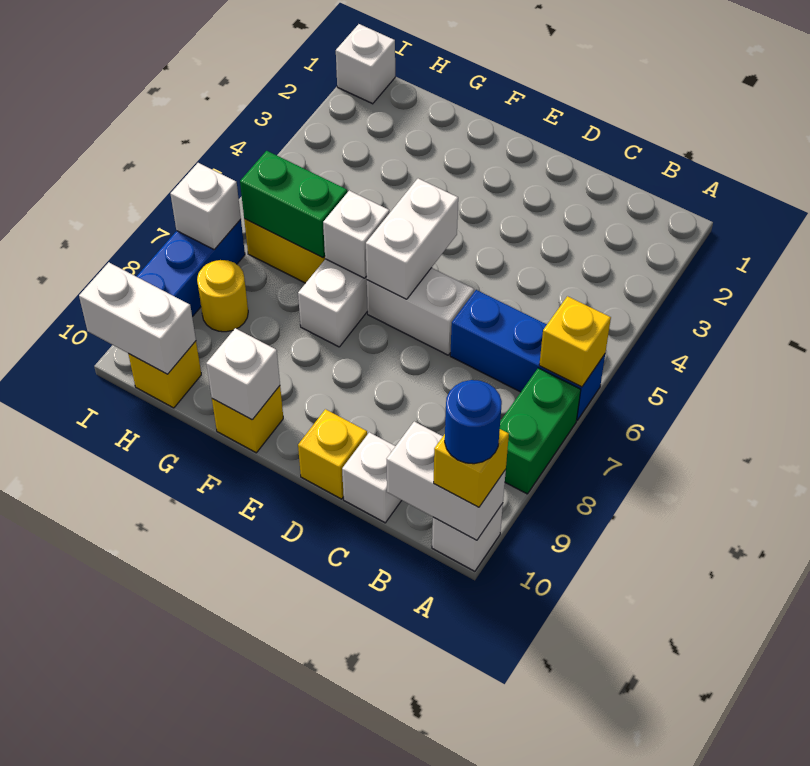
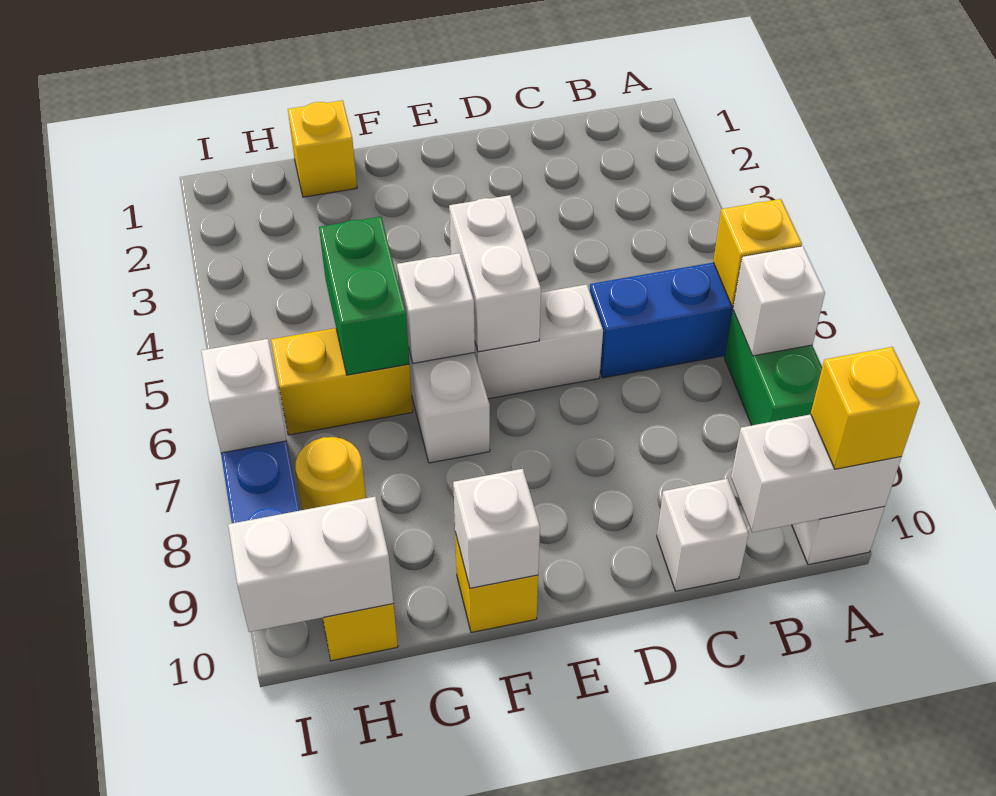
blue round brick A10 level 4 -> none
yellow brick D10 level 1 -> yellow brick G1 level 1
green brick G6:H6 level 2 -> green brick G5:G6 level 2
white brick I1 level 1 -> white brick A7 level 2

